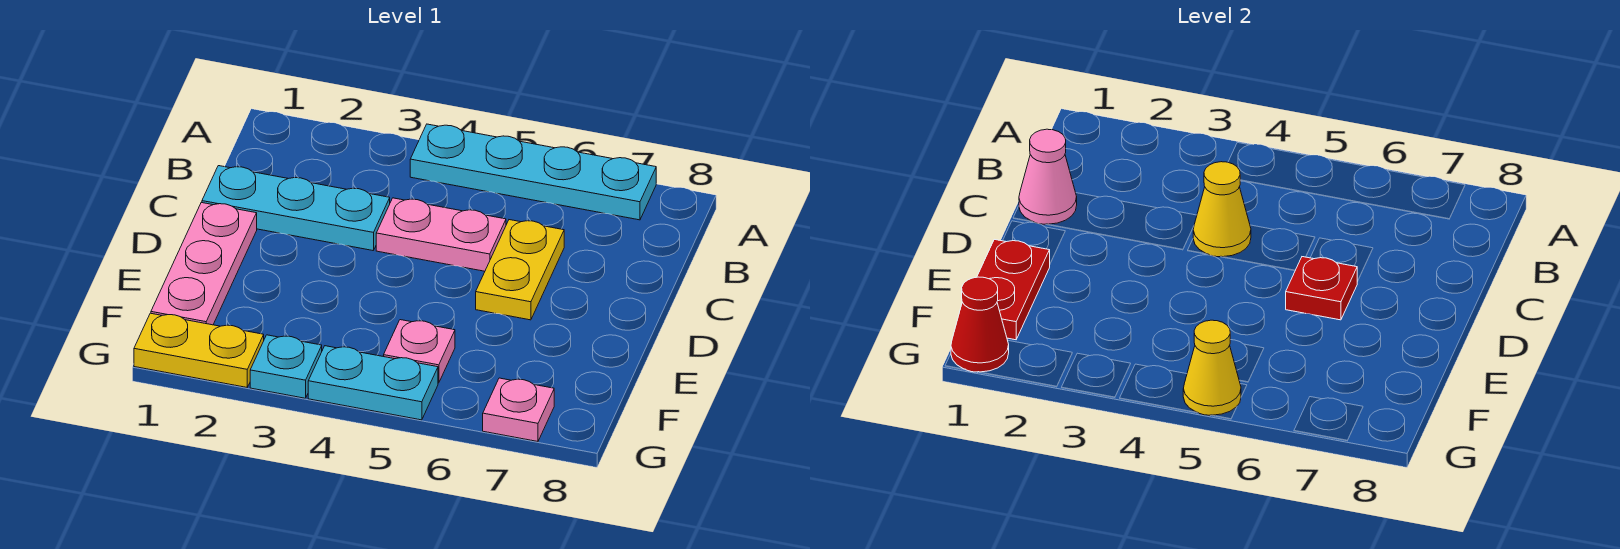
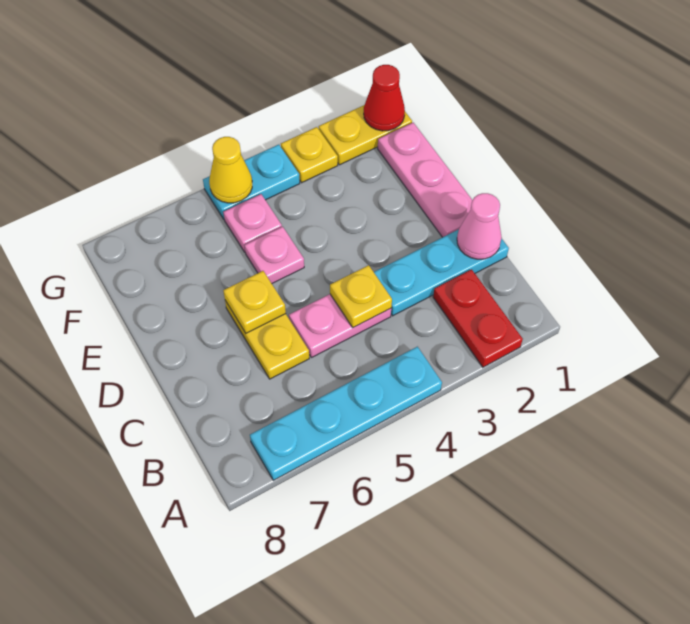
yellow cone C4 level 2 -> yellow plate C4 level 2
red plate D6 level 2 -> yellow plate D6 level 2
red plate E1:F1 level 2 -> red plate A2:B2 level 1
cyan plate G3 level 1 -> yellow plate G3 level 1
pink plate G7 level 1 -> pink plate E5 level 1

